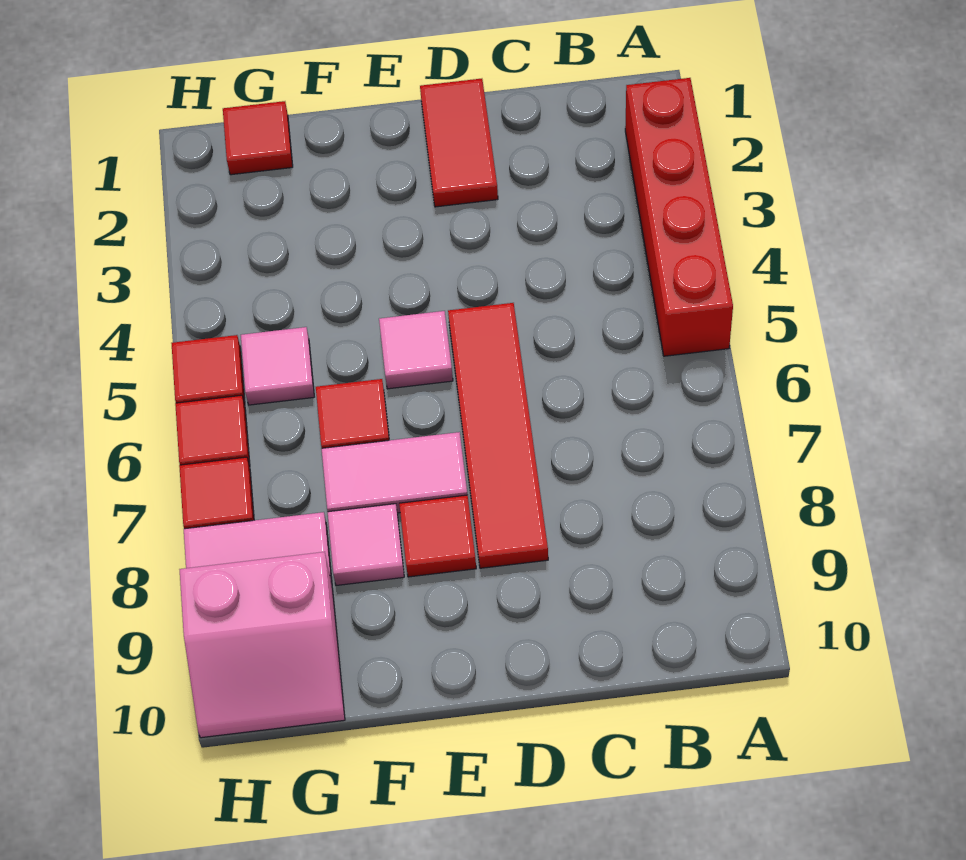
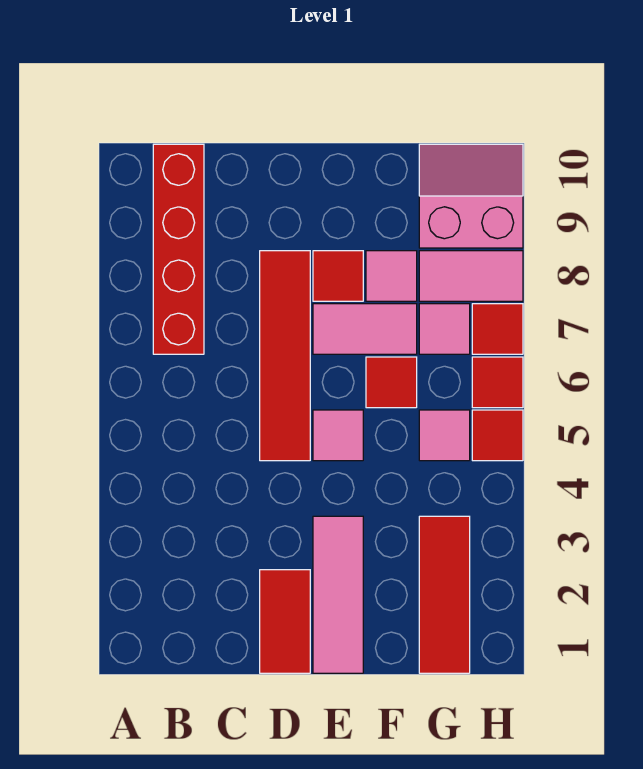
red brick A2:A5 level 1 -> red brick B7:B10 level 1
none -> pink tile E1:E3 level 1
red tile G1 level 1 -> red tile G1:G3 level 1
none -> pink tile G7 level 1

